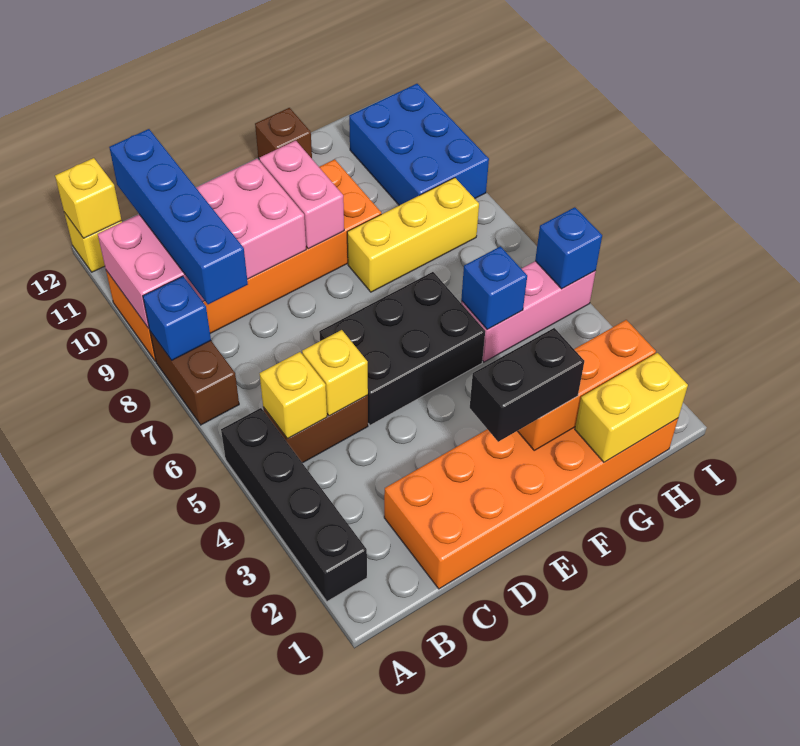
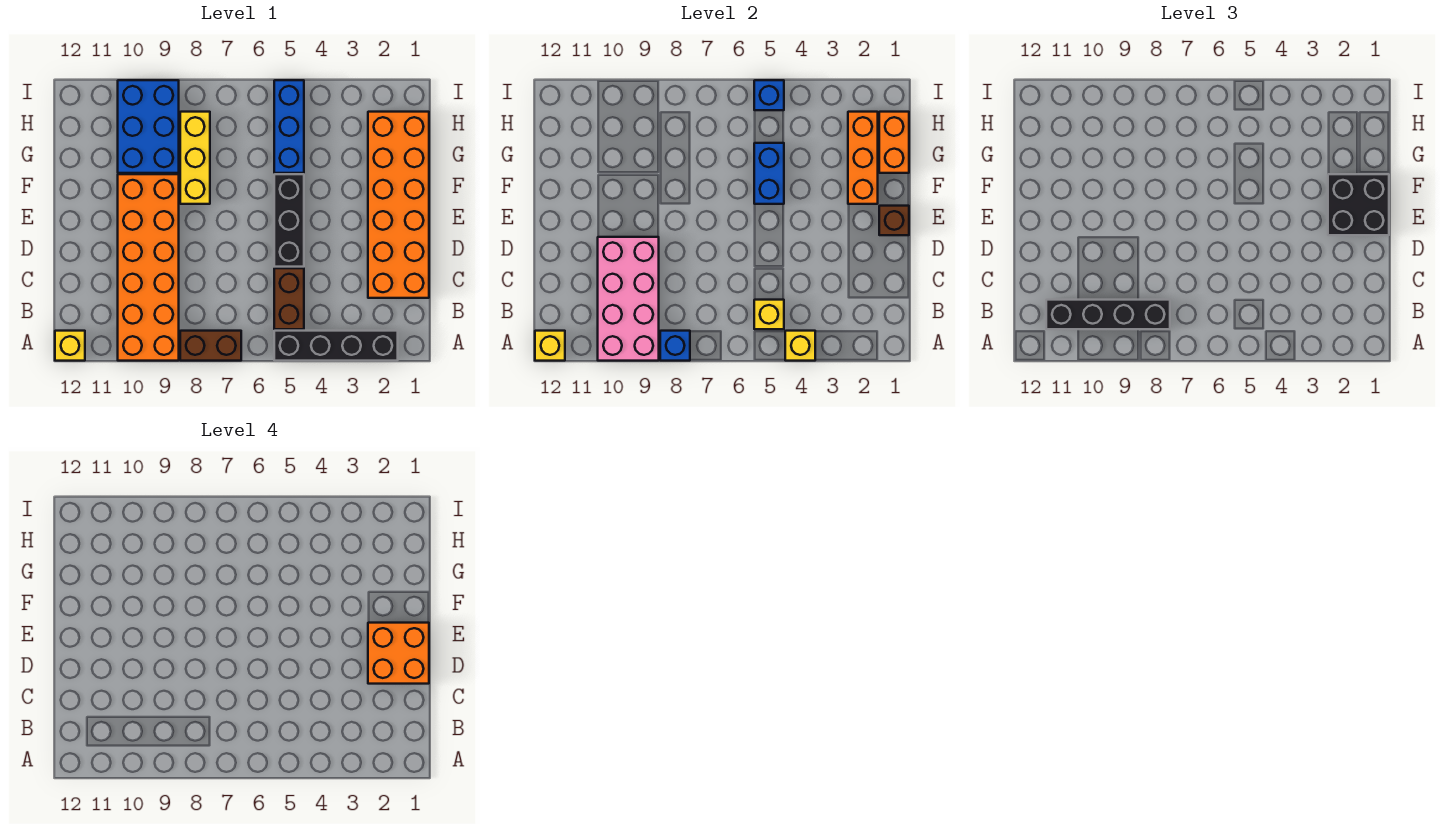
blue brick B8:B11 level 3 -> black brick B8:B11 level 3
yellow brick C5 level 2 -> yellow brick A4 level 2
none -> orange brick D1:E2 level 4
black brick D5:F6 level 1 -> black brick D5:F5 level 1
black brick E2:F2 level 3 -> black brick E1:F2 level 3
pink brick E9:E10 level 2 -> none
brown brick F12 level 1 -> brown brick E1 level 2
yellow brick G1:H1 level 2 -> orange brick G1:H1 level 2
pink brick G5:I5 level 1 -> blue brick G5:I5 level 1
blue brick G5 level 2 -> blue brick F5:G5 level 2
blue brick H9:I11 level 1 -> blue brick G9:I10 level 1

